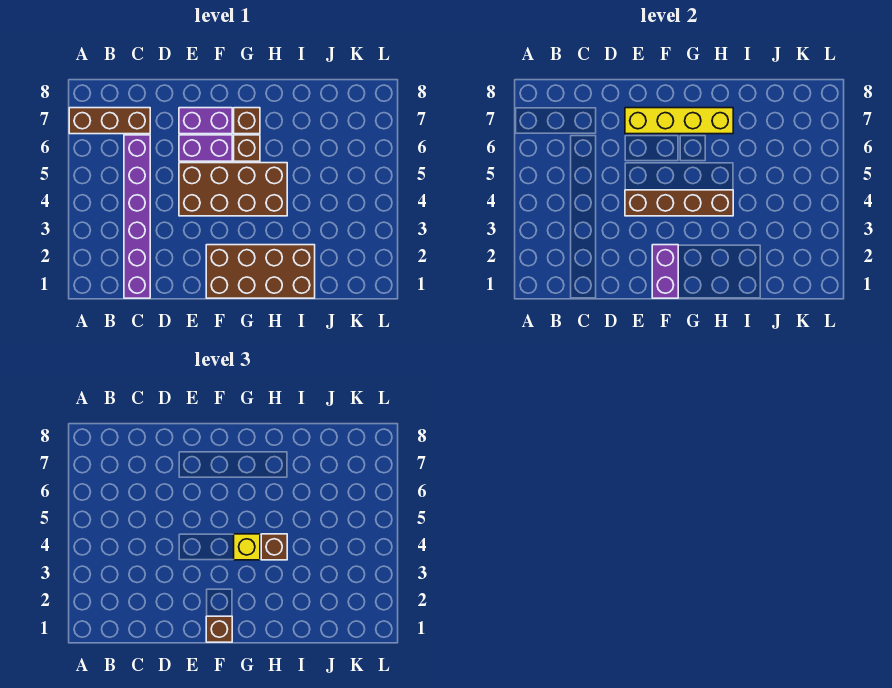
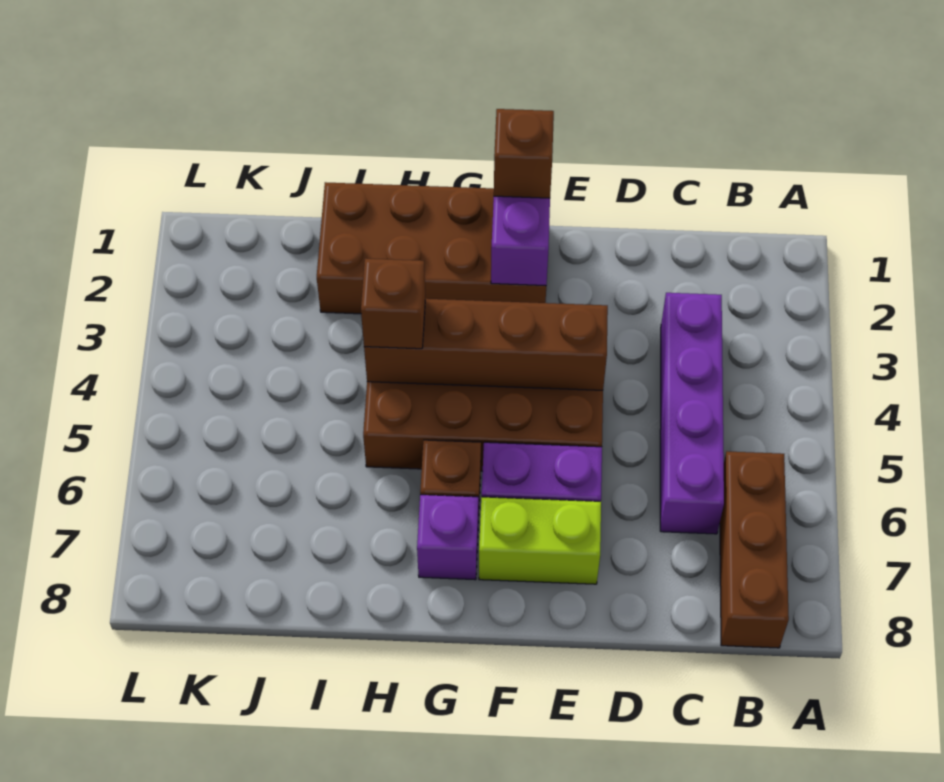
brown brick A7:C7 level 1 -> brown brick B6:B8 level 1
purple brick C1:C6 level 1 -> purple brick C3:C6 level 1
purple brick E7:F7 level 1 -> lime brick E7:F7 level 1
yellow brick E7:H7 level 2 -> none
yellow brick G4 level 3 -> none
brown brick G7 level 1 -> purple brick G7 level 1

